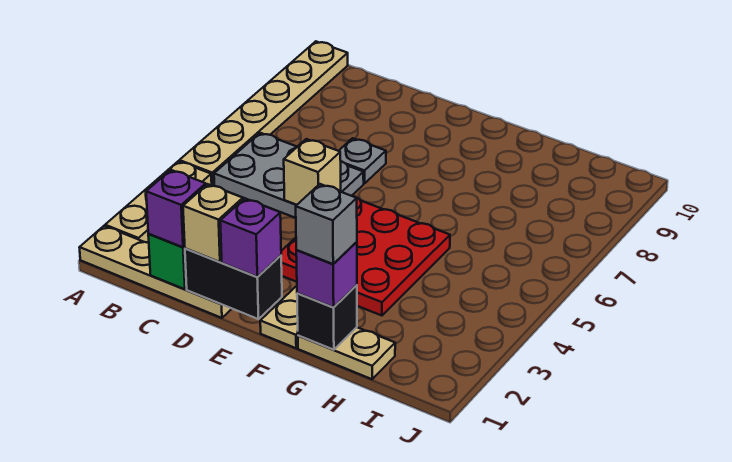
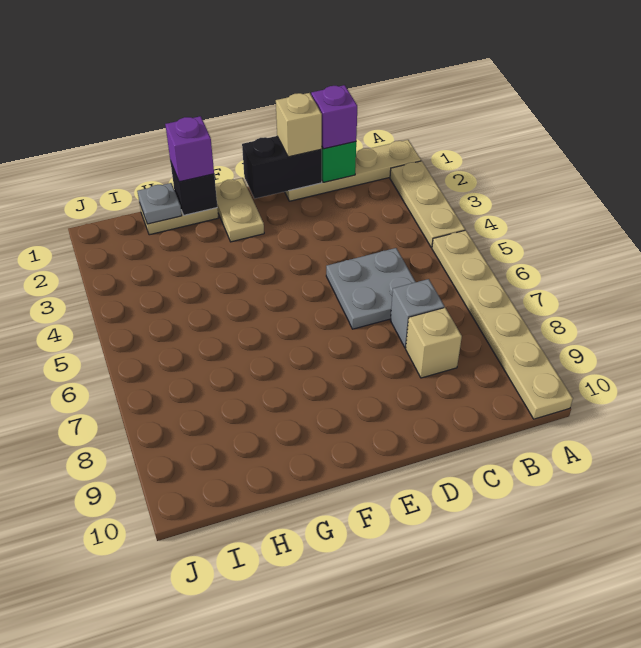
grey plate B5:D6 level 1 -> grey plate C5:D6 level 1
tan brick D5 level 2 -> tan brick C8 level 1
grey plate D7 level 1 -> grey plate H1 level 2
purple brick E1 level 3 -> none
red plate E3:G5 level 1 -> none
grey brick G1 level 4 -> grey brick C7 level 1

